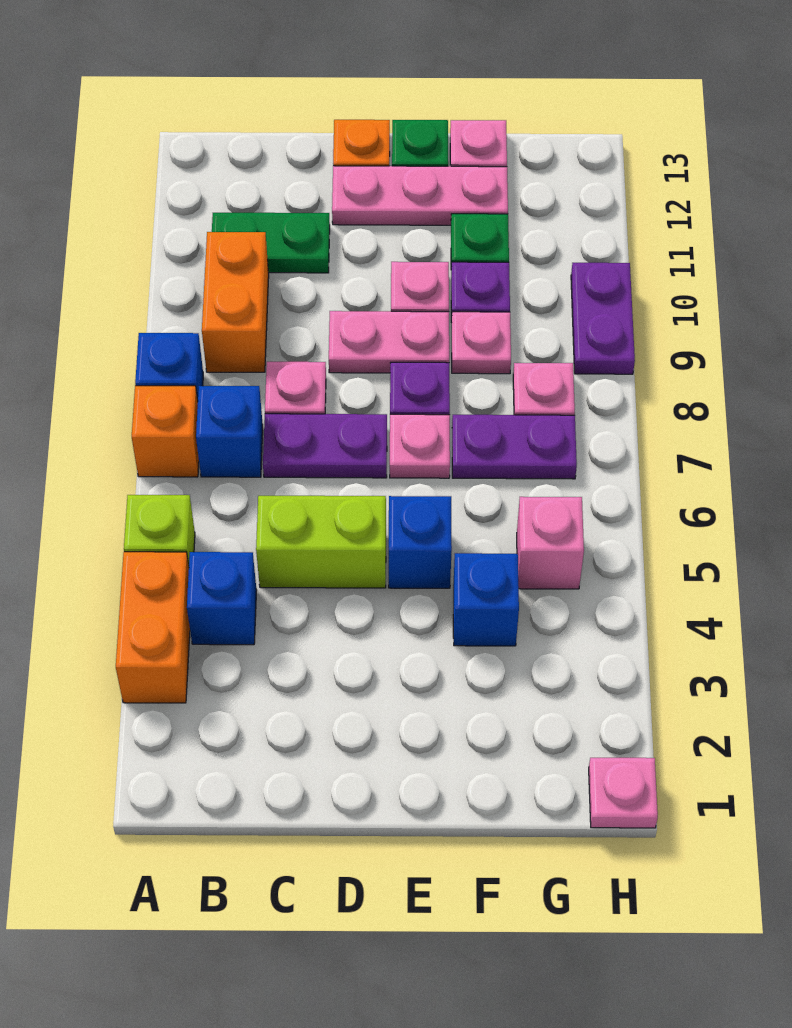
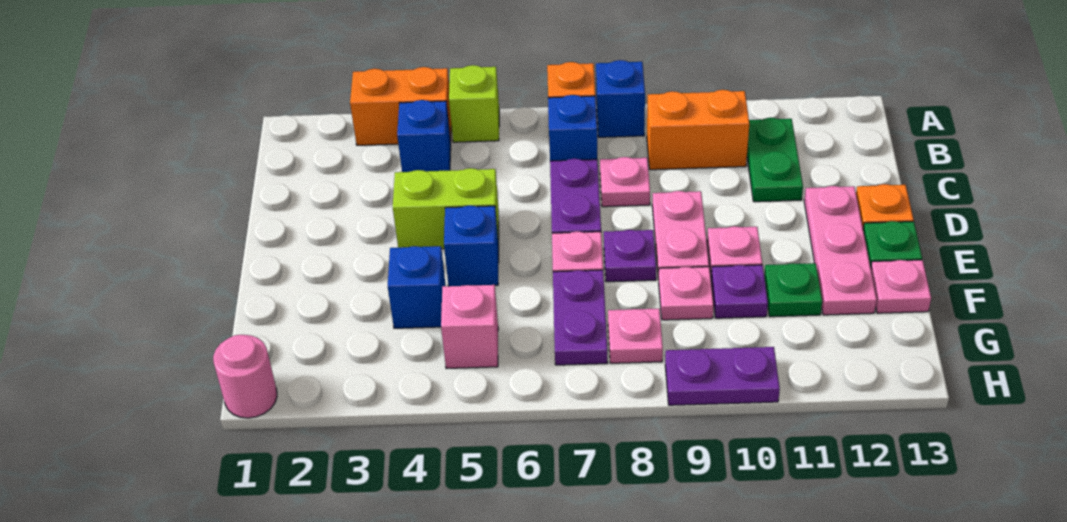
lime brick C5:D5 level 1 -> lime brick D4:D5 level 1
pink plate H1 level 1 -> pink round brick H1 level 1

